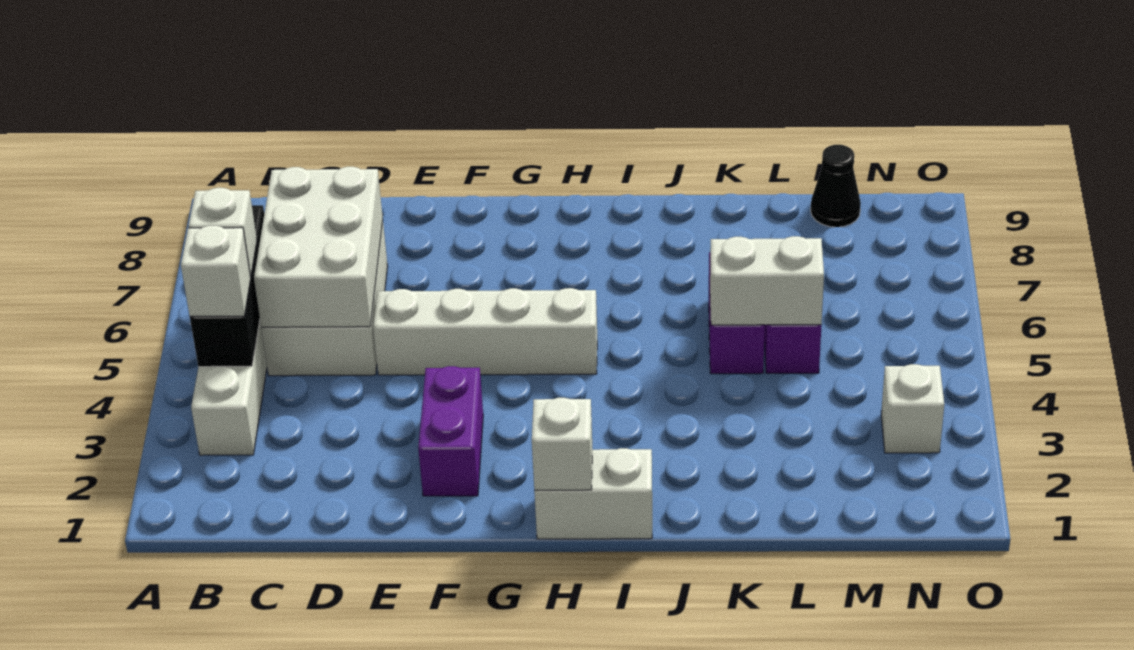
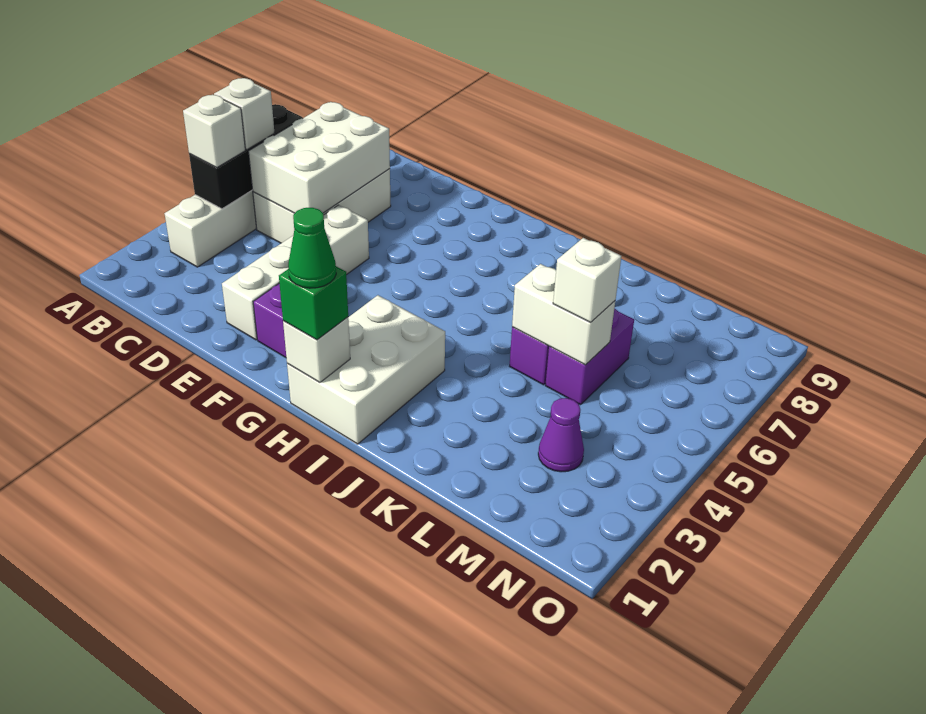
white brick E5:H5 level 1 -> white brick E2:E5 level 1
white brick H1:I1 level 1 -> white brick H1:I3 level 1
none -> green brick H1 level 3
none -> green cone H1 level 4
none -> purple cone M3 level 1
black cone M9 level 1 -> none
white brick N3 level 1 -> white brick L5 level 3

